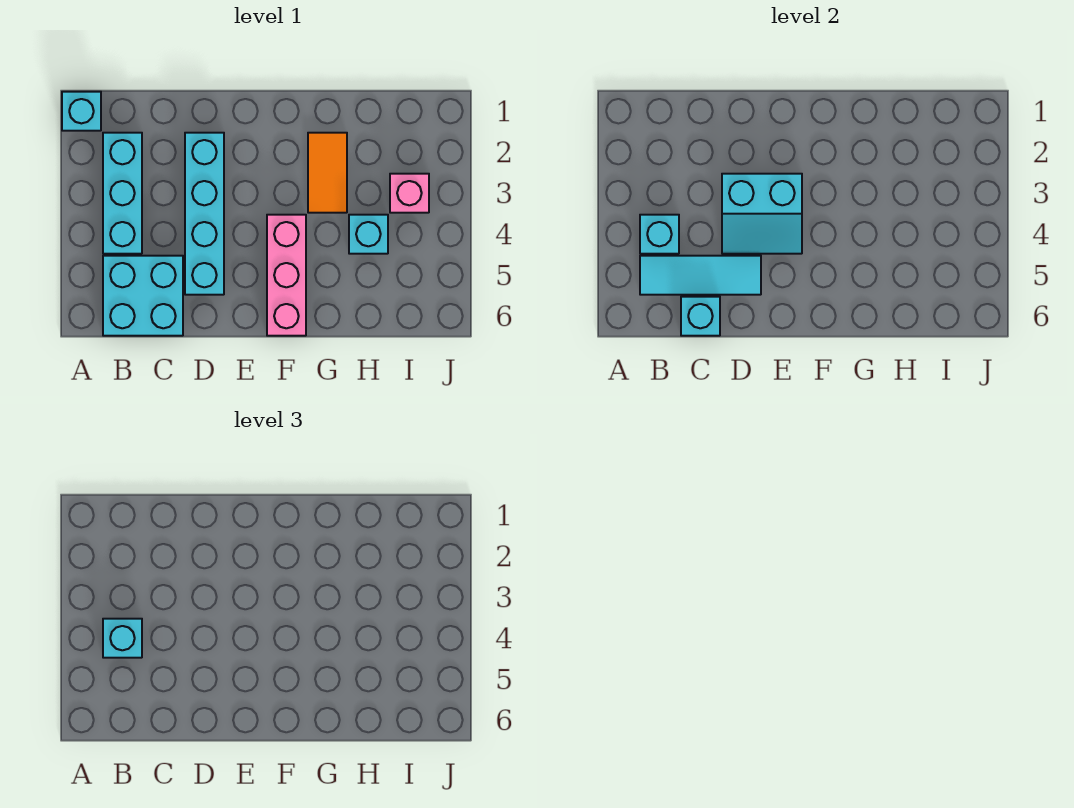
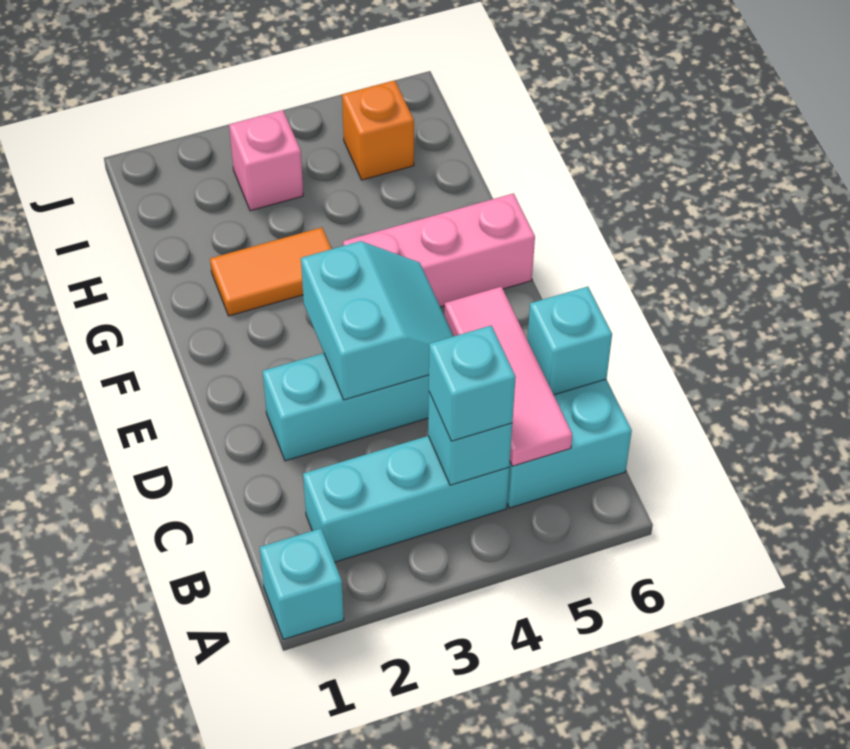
cyan tile B5:D5 level 2 -> pink tile B5:D5 level 2
cyan brick H4 level 1 -> none
none -> orange brick I5 level 1

